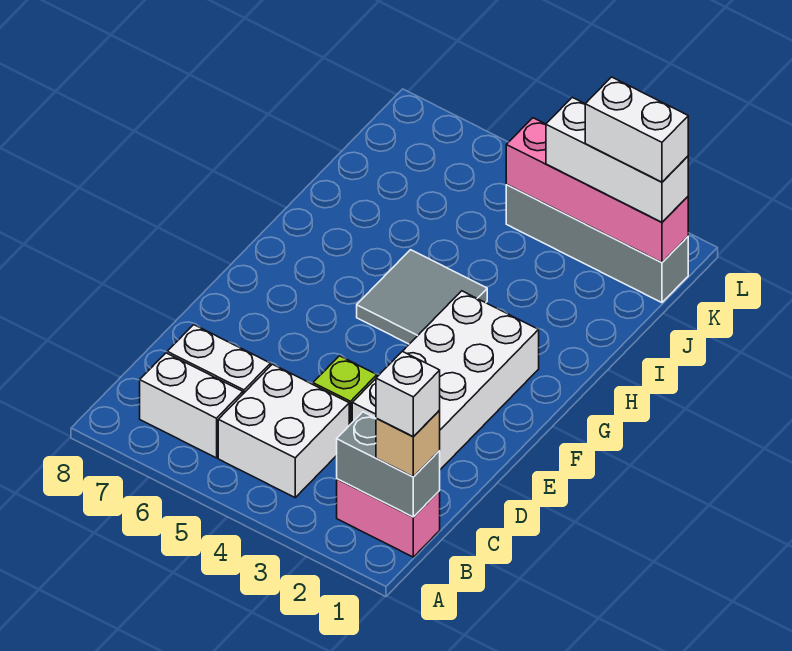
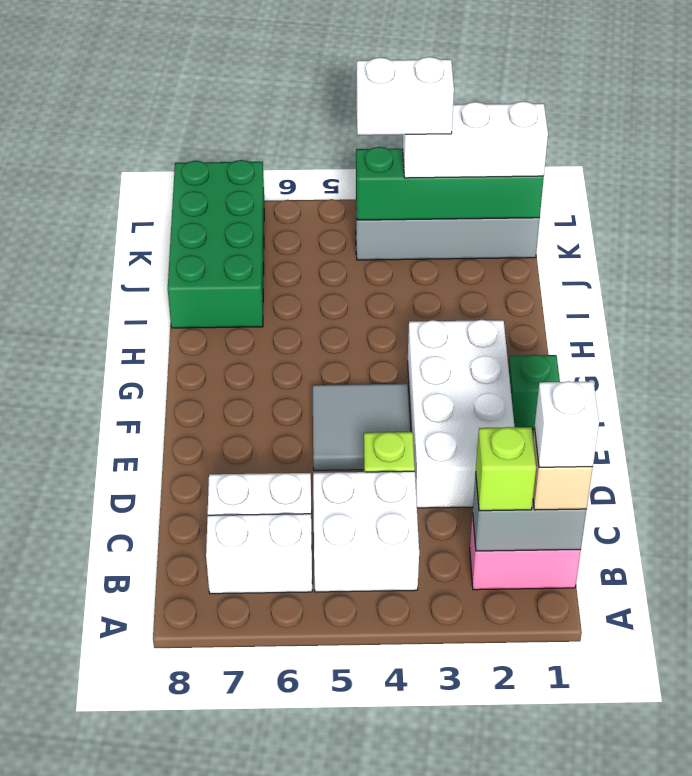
none -> lime brick B2 level 3
none -> green brick F1 level 1
grey tile G4:H5 level 1 -> grey tile E4:F5 level 1
none -> green brick I7:L8 level 1
pink brick K1:K4 level 2 -> green brick K1:K4 level 2
white brick K1:K2 level 4 -> white brick K3:K4 level 4

